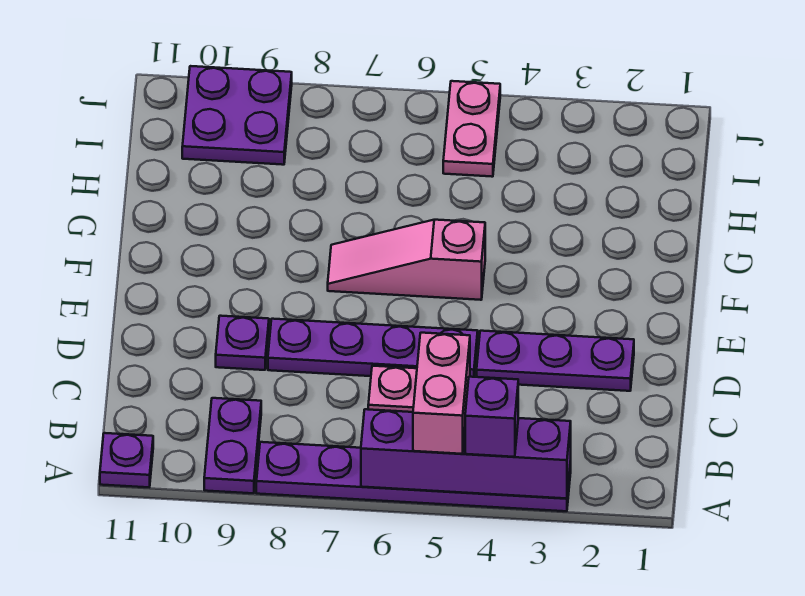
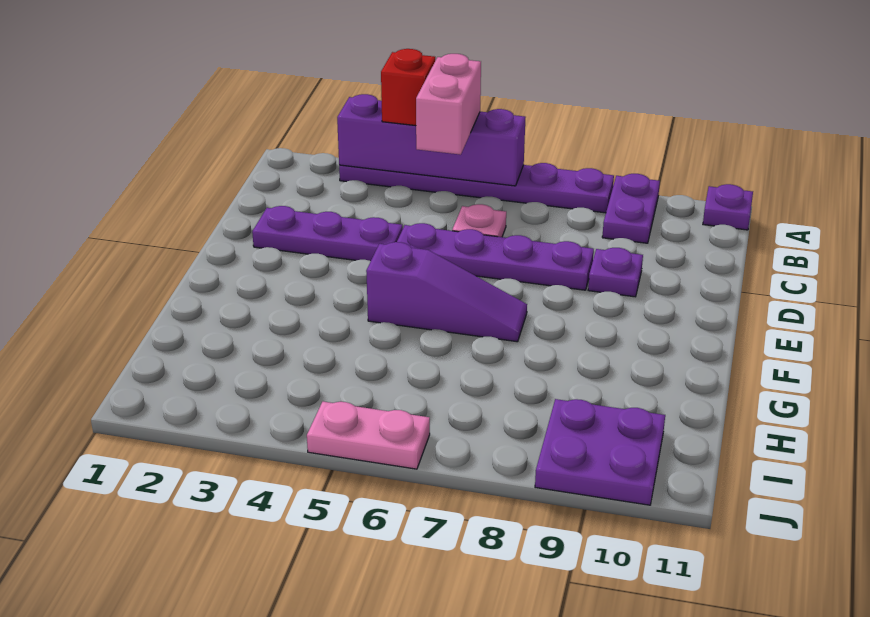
purple brick A4 level 3 -> red brick A4 level 3
pink slope F5:F7 level 1 top 5 -> purple slope F5:F7 level 1 top 5
pink plate I5:J5 level 1 -> pink plate J5:J6 level 1

